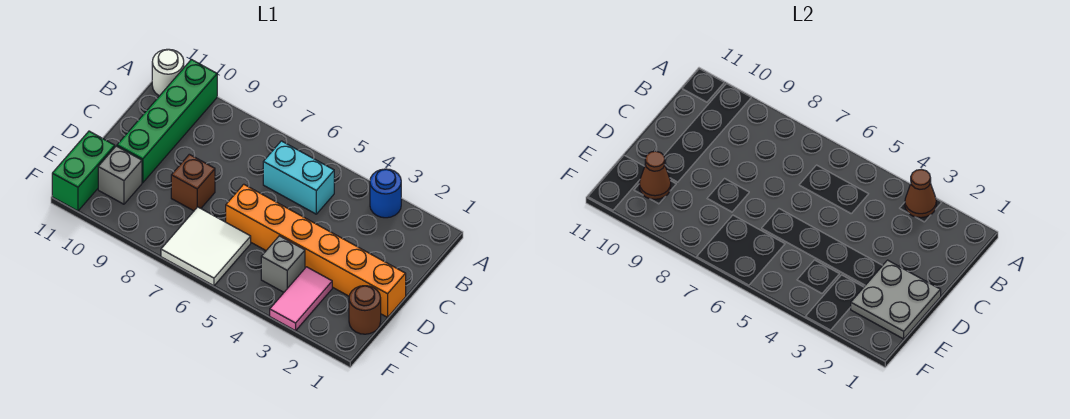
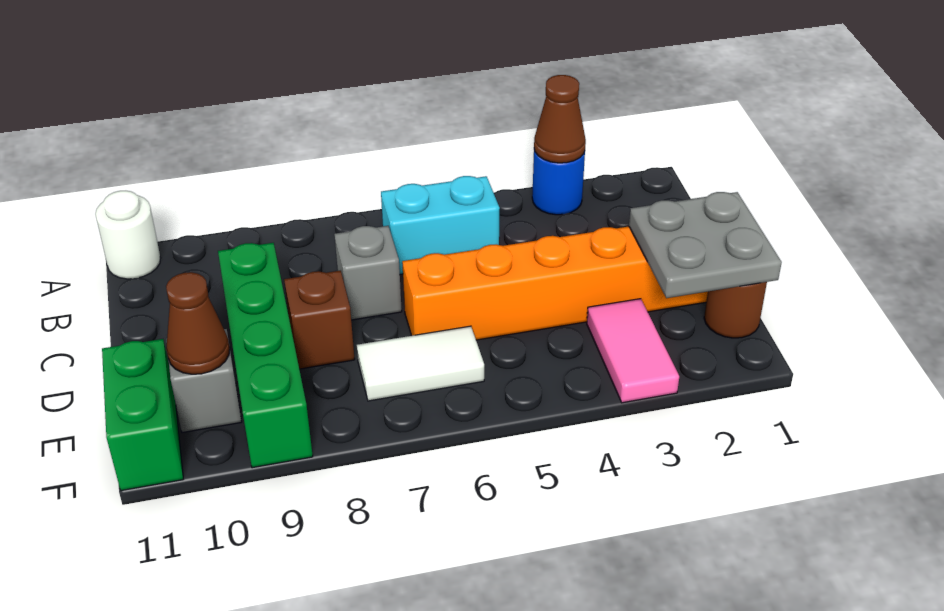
green brick A10:D10 level 1 -> green brick C9:F9 level 1
grey brick E4 level 1 -> grey brick C7 level 1
white tile E6:F7 level 1 -> white tile E6:E7 level 1

